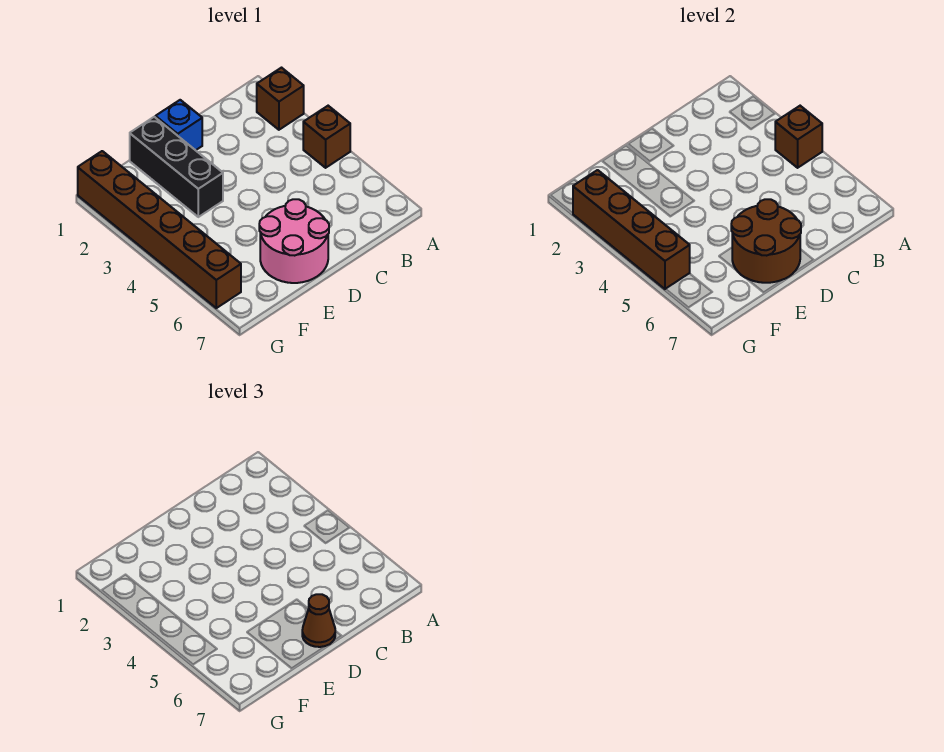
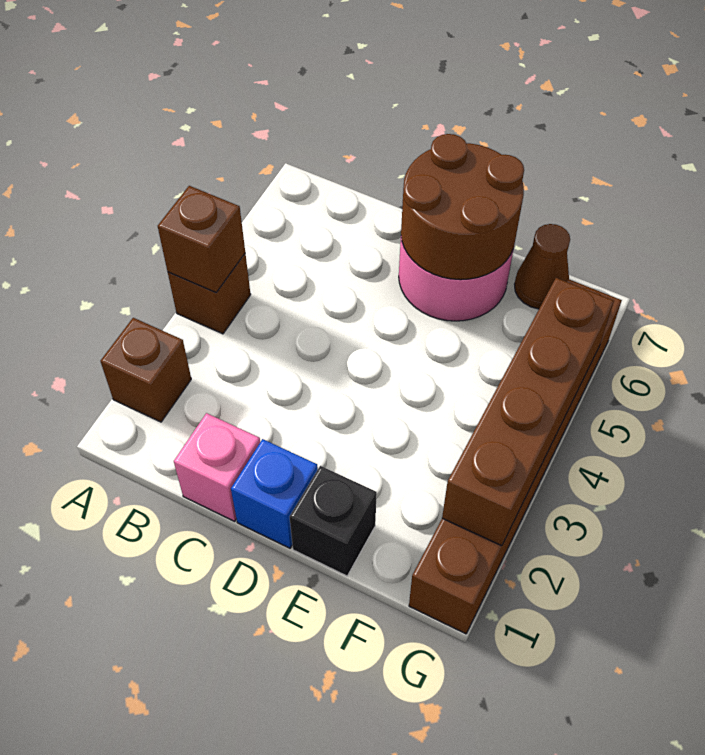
none -> pink brick C1 level 1
brown cone D7 level 3 -> brown cone F7 level 1
black brick E1:E3 level 1 -> black brick E1 level 1

